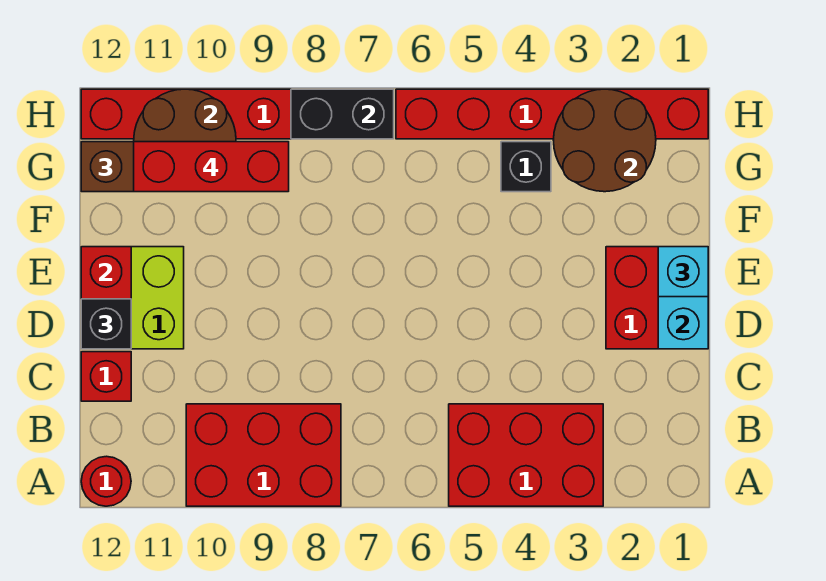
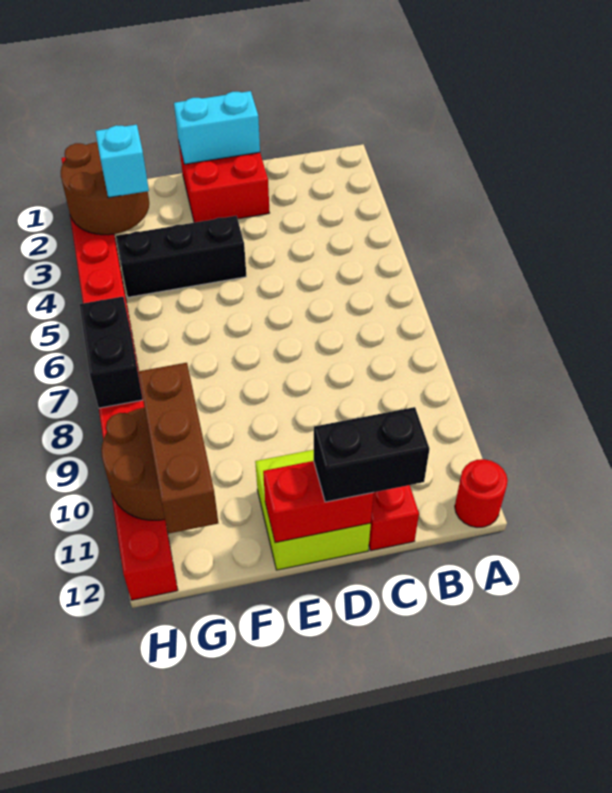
red brick A3:B5 level 1 -> none
red brick A8:B10 level 1 -> none
black brick D12 level 3 -> black brick C12:D12 level 3
cyan brick E1 level 3 -> cyan brick G3 level 3
black brick G4 level 1 -> black brick E4:G4 level 1
red brick G9:G11 level 4 -> none

